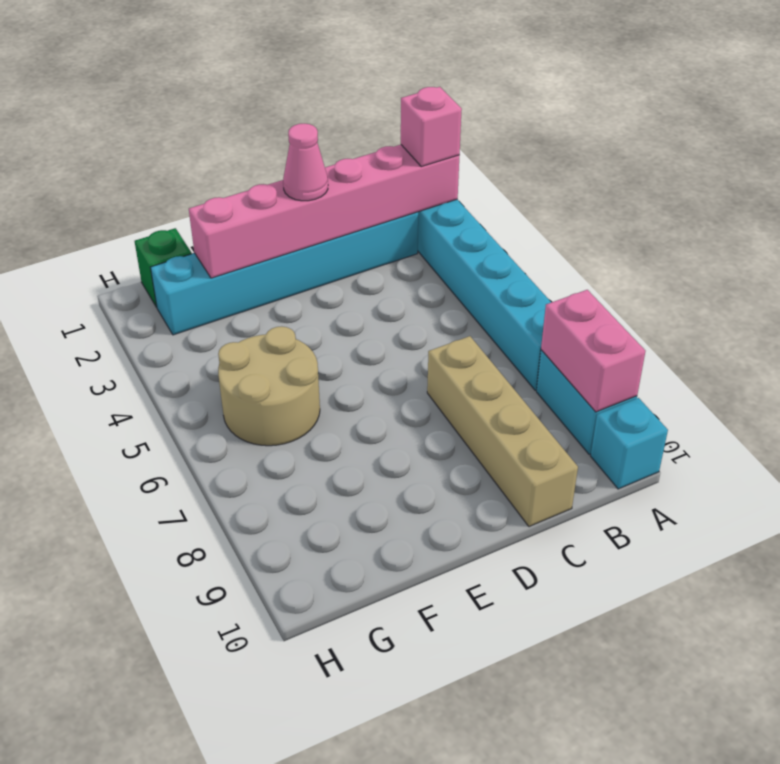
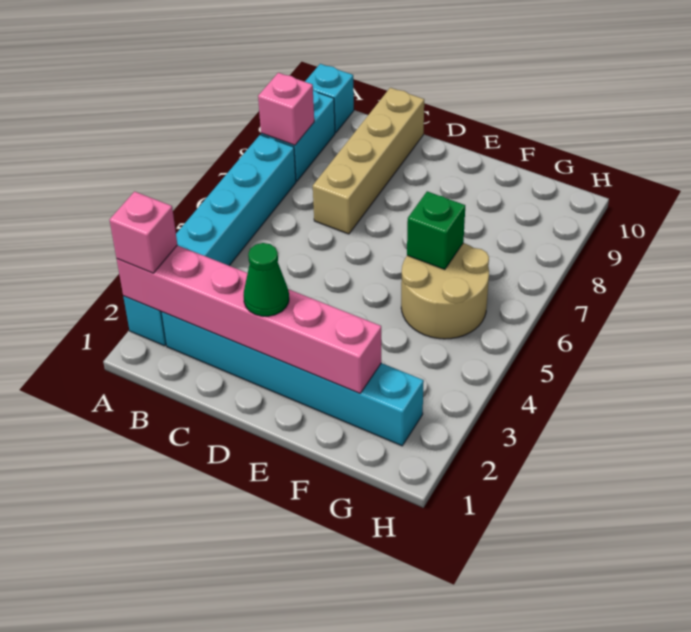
pink brick A8:A9 level 2 -> pink brick A8 level 2
pink cone D2 level 3 -> green cone D2 level 3
green brick G1 level 1 -> green brick F6 level 2

